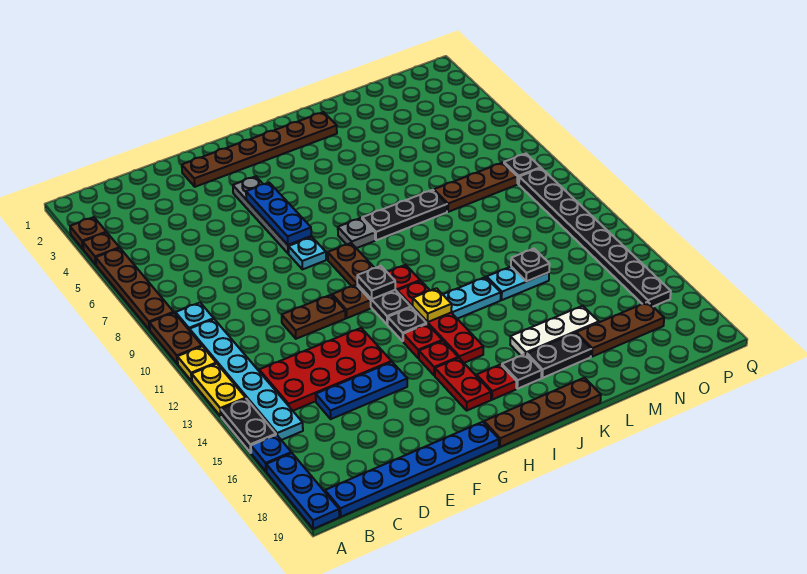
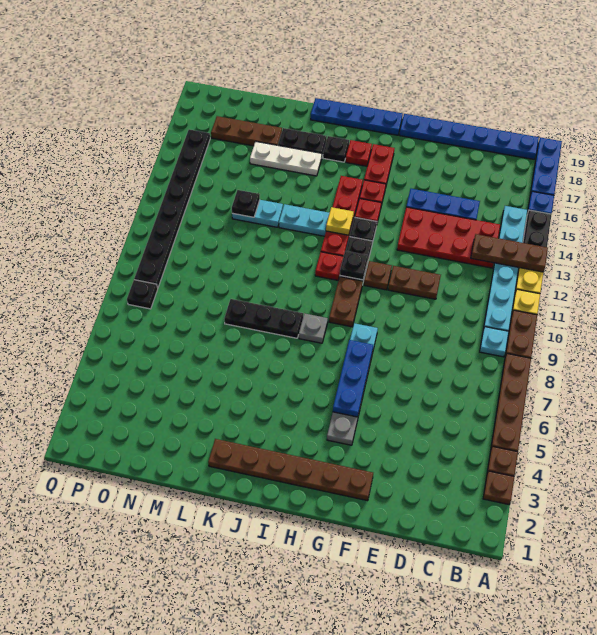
brown plate H19:K19 level 1 -> blue plate H19:K19 level 1
brown plate M8:O8 level 1 -> brown plate A13:C13 level 2

